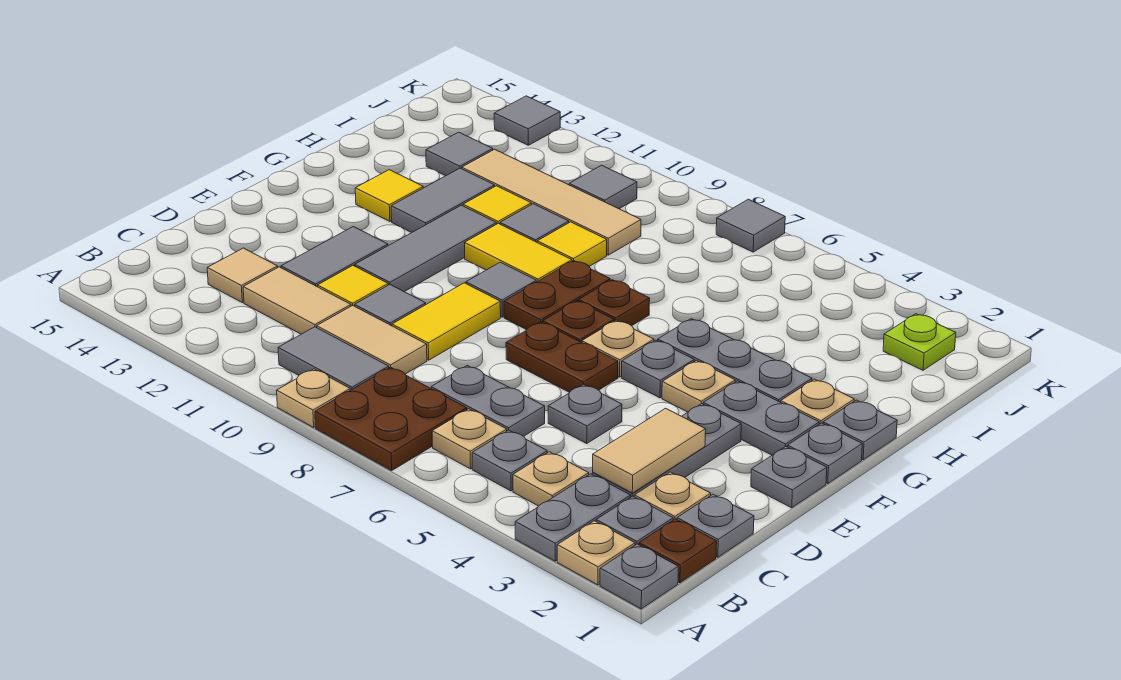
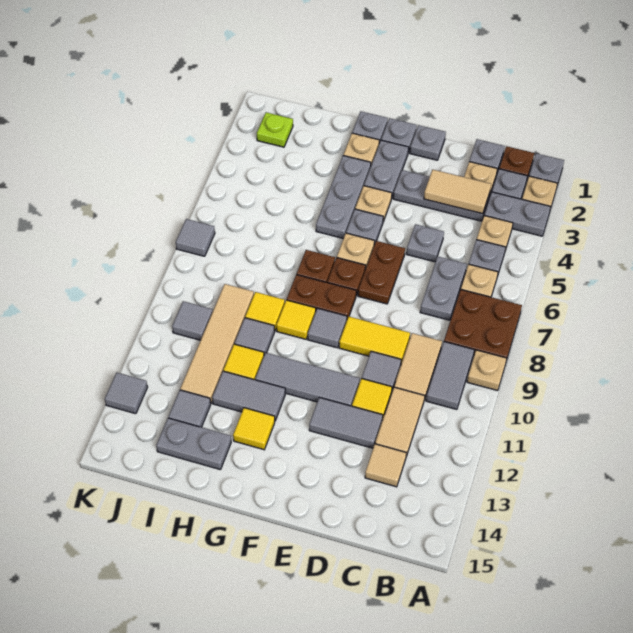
yellow tile G9:G10 level 1 -> yellow tile G9 level 1
none -> grey plate H14:I14 level 1

